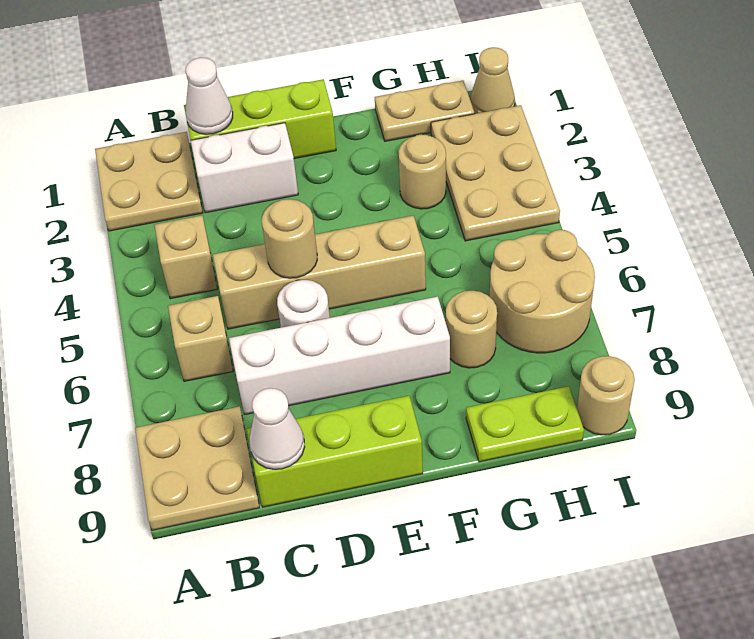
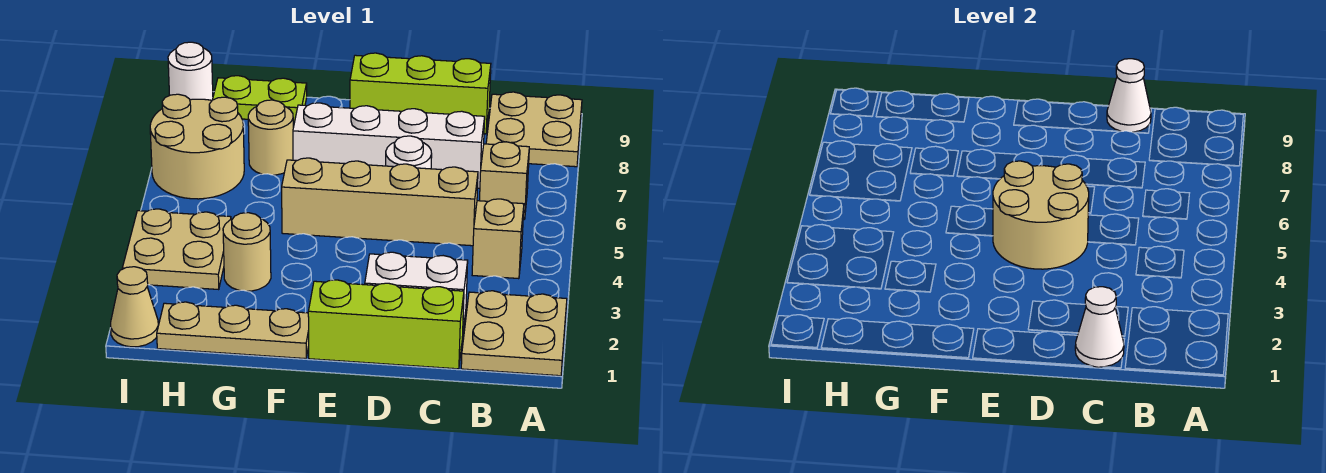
tan round brick D5 level 2 -> tan round brick D4:E5 level 2
tan plate G1:H1 level 1 -> tan plate F1:H1 level 1
tan plate H2:I4 level 1 -> tan plate H3:I4 level 1
tan round brick I9 level 1 -> white round brick I9 level 1

